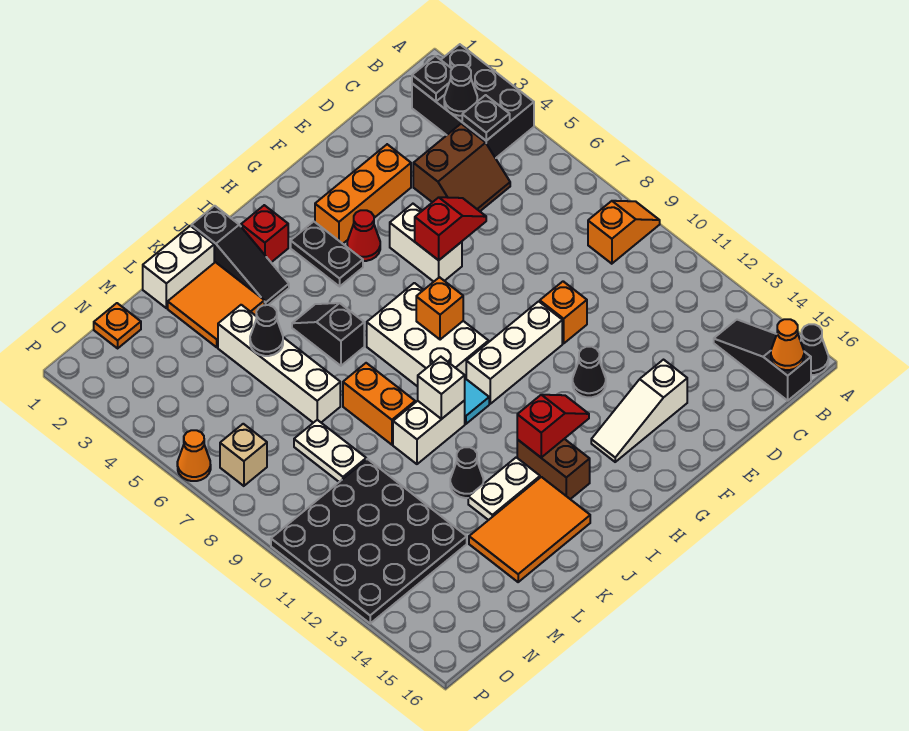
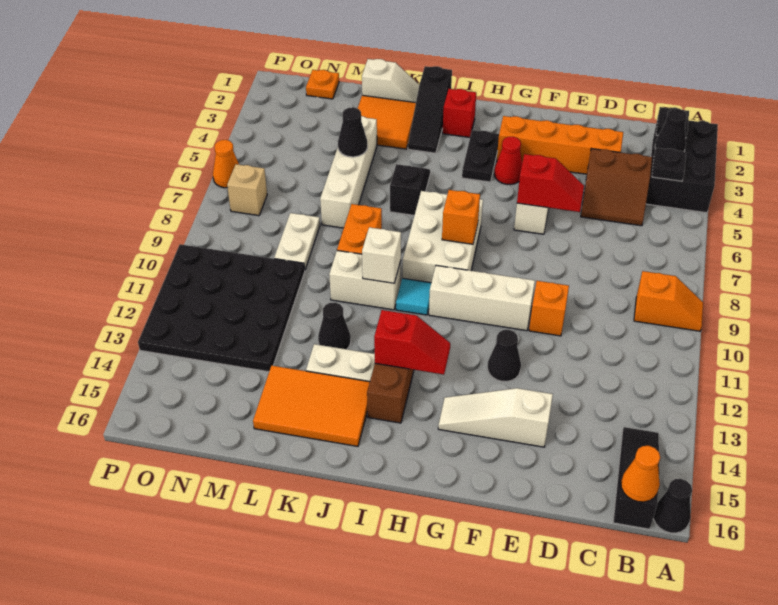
orange brick E3:G3 level 1 -> orange brick D3:G3 level 1
white brick K1:L1 level 1 -> white slope K1:L1 level 1 top L

